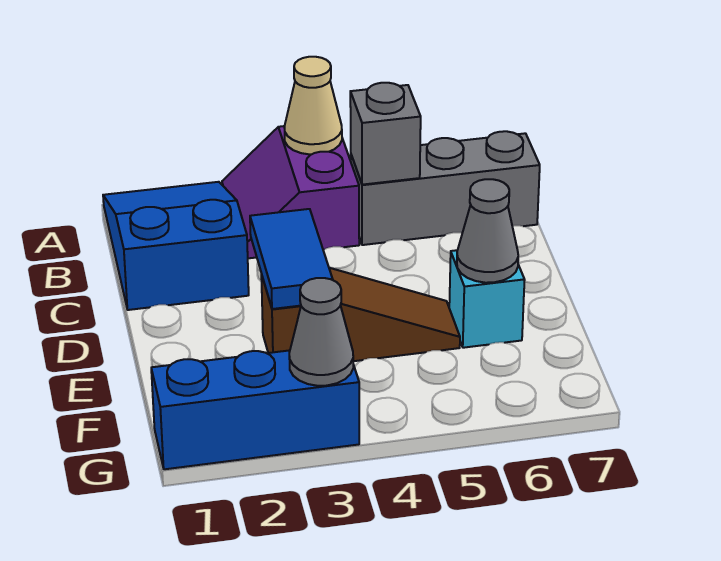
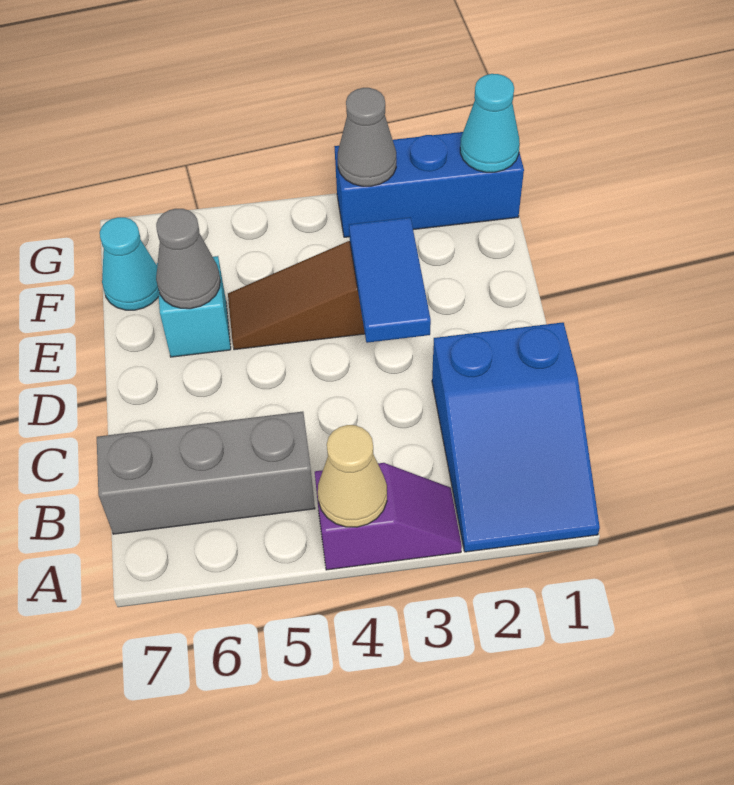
purple slope A3:B4 level 1 top 4 -> purple slope A3:A4 level 1 top 4
grey brick B5 level 2 -> none
none -> cyan cone F7 level 1
none -> cyan cone G1 level 2

